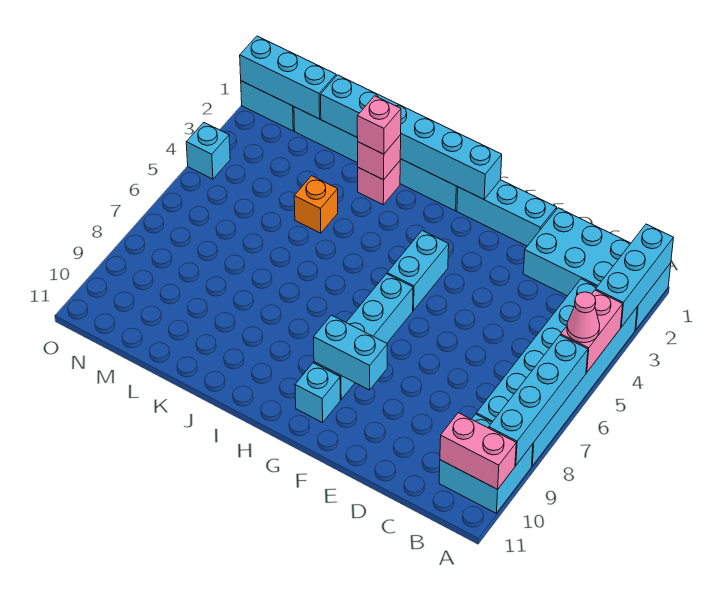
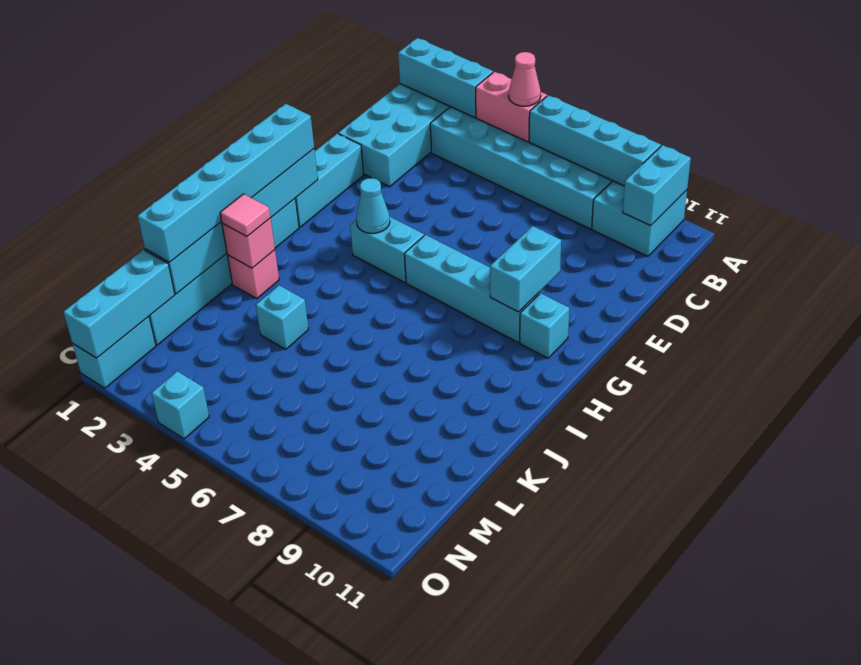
pink brick A10:B10 level 2 -> cyan brick A10:B10 level 2
none -> cyan brick G1:L1 level 3
none -> cyan cone G4 level 2
pink brick J2 level 3 -> pink tile J2 level 3
orange brick K4 level 1 -> cyan brick K4 level 1

